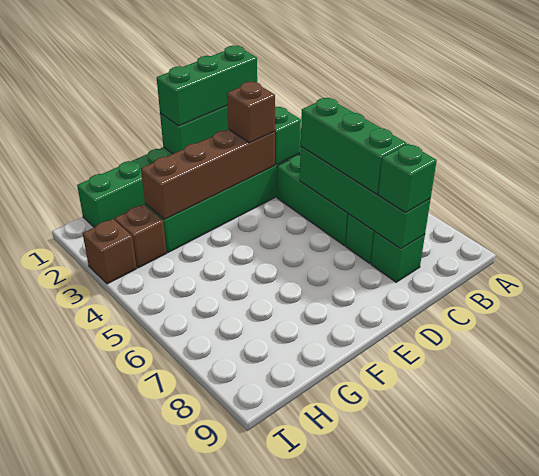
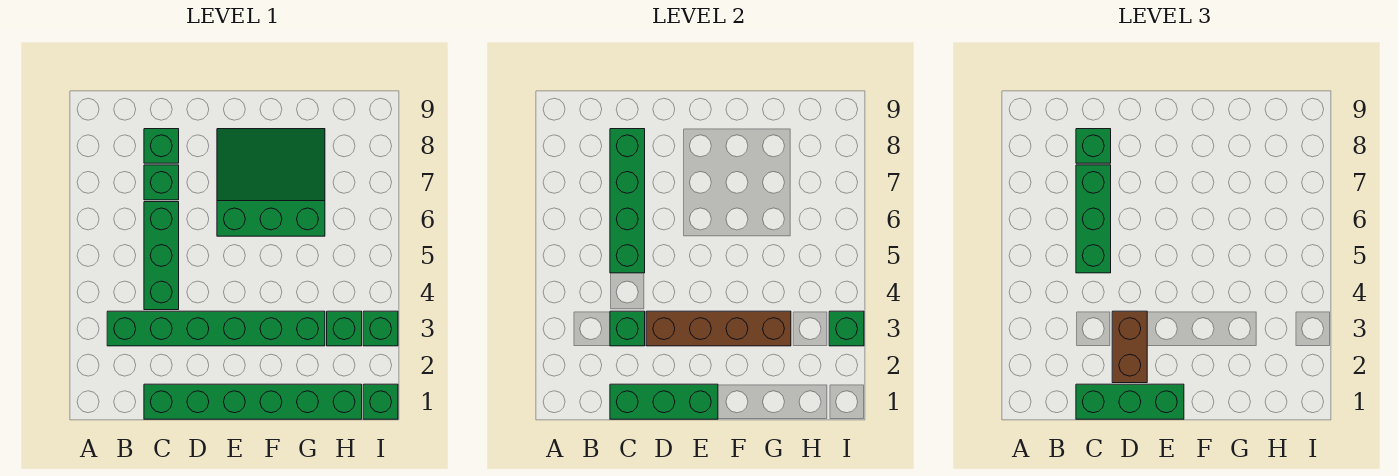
brown brick D3 level 3 -> brown brick D2:D3 level 3
none -> green slope E6:G8 level 1 top 6
brown brick H3 level 1 -> green brick H3 level 1
none -> green brick I1 level 1
brown brick I3 level 1 -> green brick I3 level 1
none -> green brick I3 level 2

